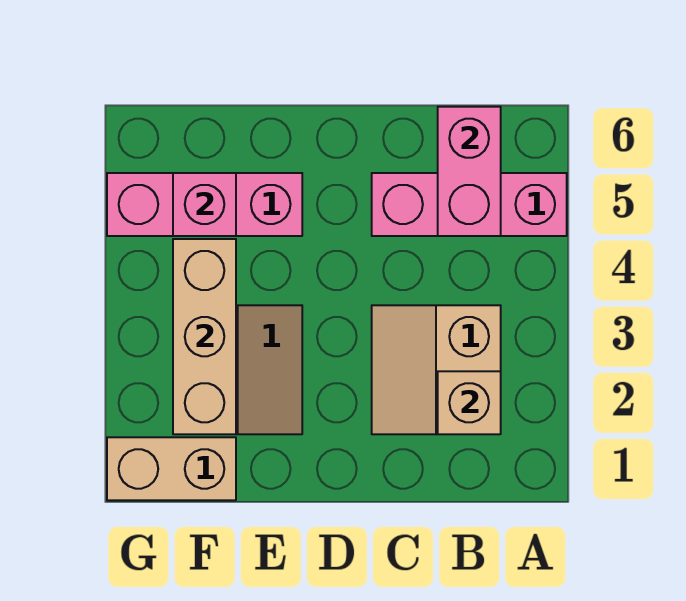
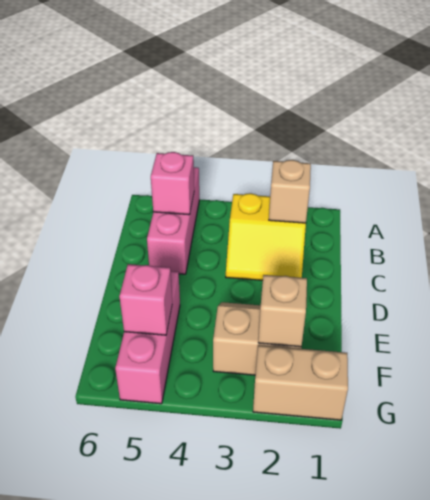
tan slope B2:C3 level 1 top B -> yellow slope B2:C3 level 1 top B
pink brick B5:B6 level 2 -> pink brick B5 level 2
tan brick F1:G1 level 1 -> tan brick G1:G2 level 1
tan brick F2:F4 level 2 -> tan brick F2 level 2

